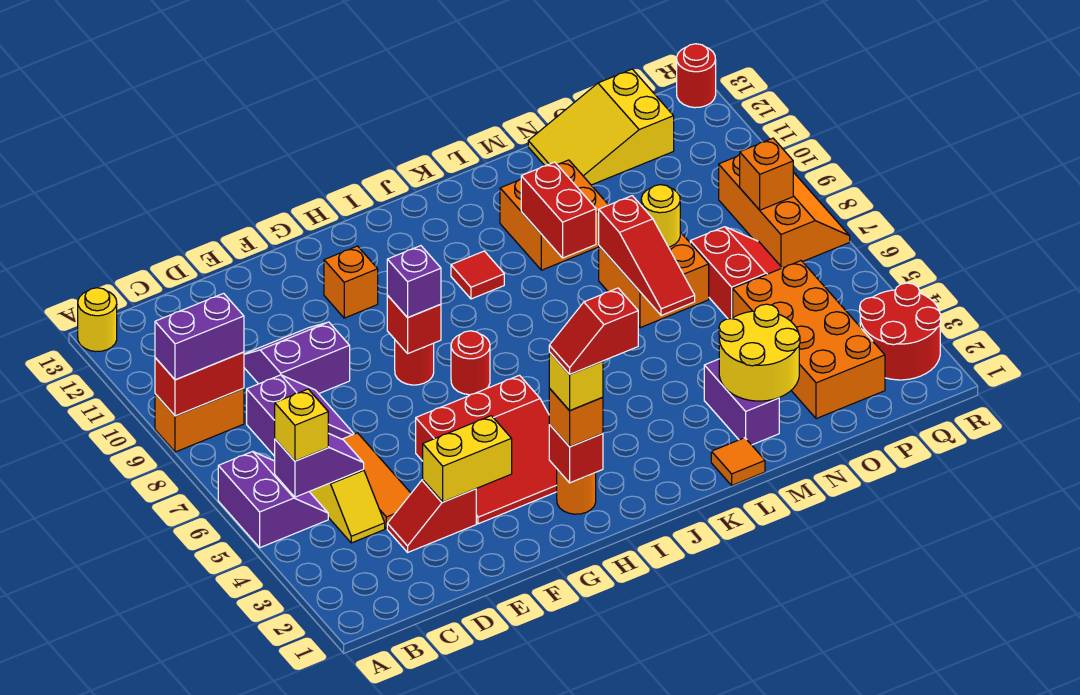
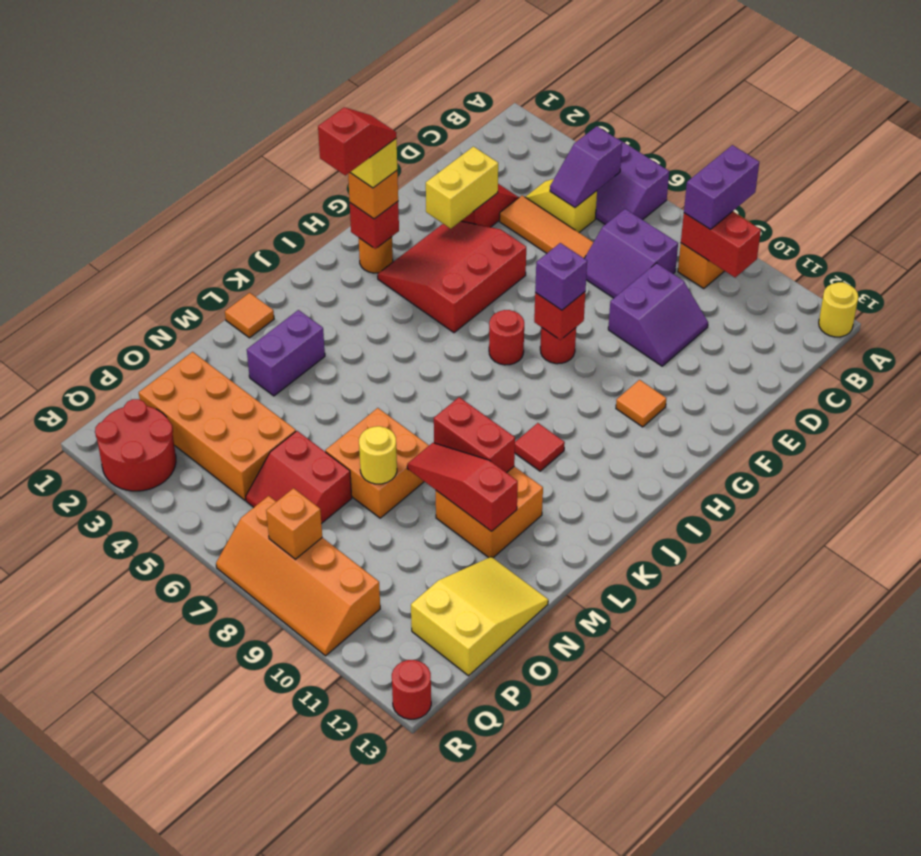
red brick A9:B9 level 2 -> red brick B9:B10 level 2
yellow brick B5 level 3 -> none
orange brick G11 level 1 -> orange tile G11 level 1
purple brick M2:M3 level 1 -> purple brick L3:M3 level 1
yellow round brick M2:N3 level 2 -> none
red slope M6:M8 level 2 top 8 -> red slope M9:M11 level 2 top 11
orange slope Q7:R9 level 1 top Q -> orange slope Q7:R10 level 1 top Q

